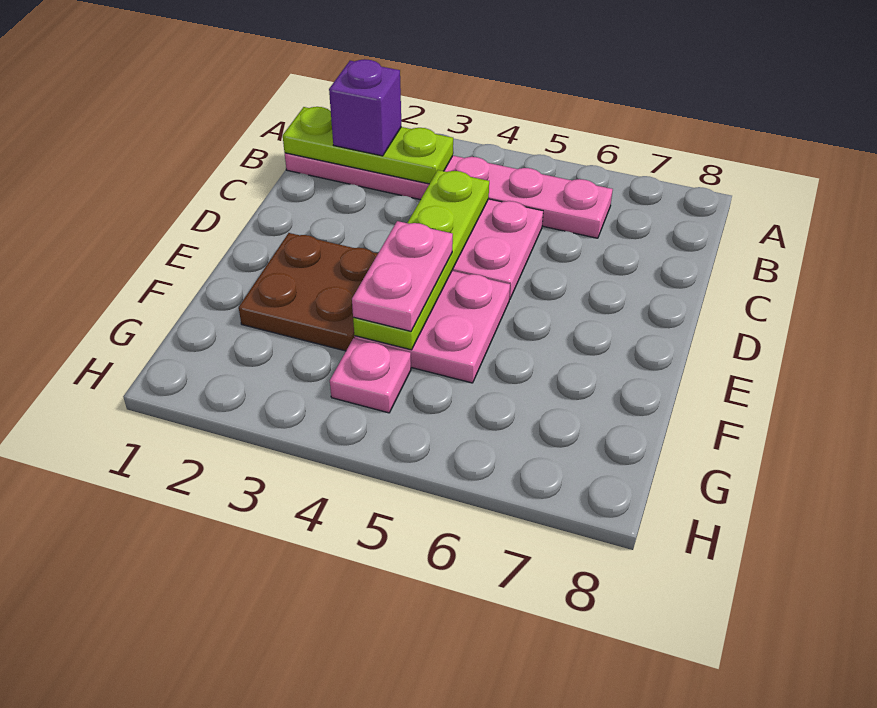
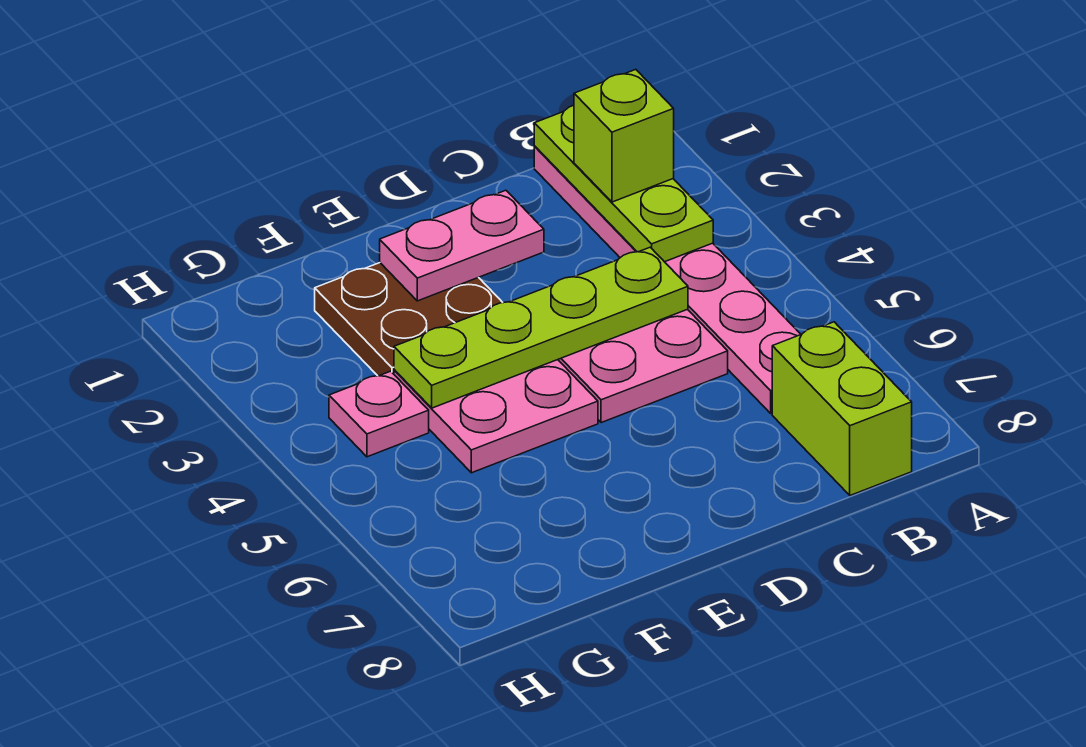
purple brick B2 level 3 -> lime brick B2 level 3
none -> lime brick B7:B8 level 1
pink plate E4:F4 level 3 -> pink plate D2:E2 level 2

